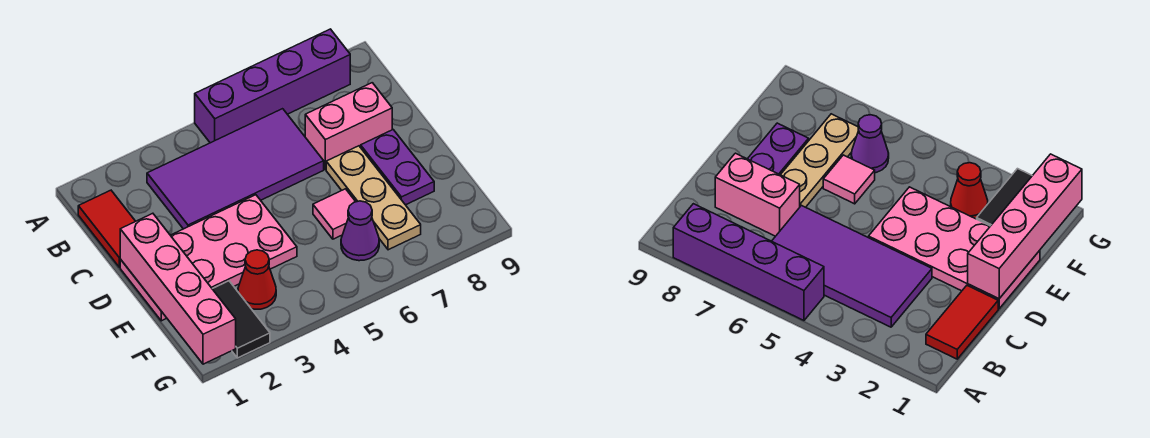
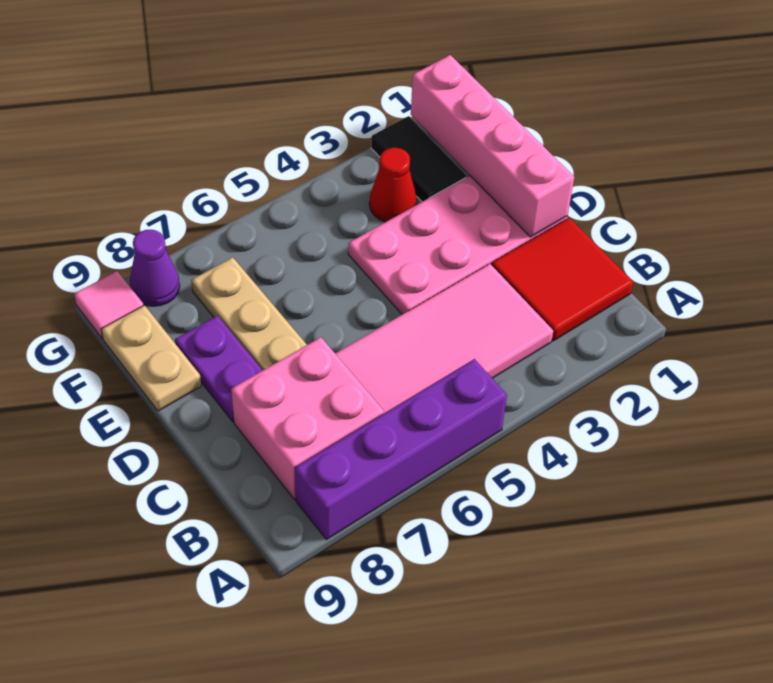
red tile B1:C1 level 1 -> red tile B1:C2 level 1
purple tile B3:C6 level 1 -> pink tile B3:C6 level 1
pink brick C7:C8 level 1 -> pink brick B7:C8 level 1
pink tile E6 level 1 -> pink tile G9 level 1
none -> tan plate E9:F9 level 1
purple cone F6 level 1 -> purple cone G8 level 1

